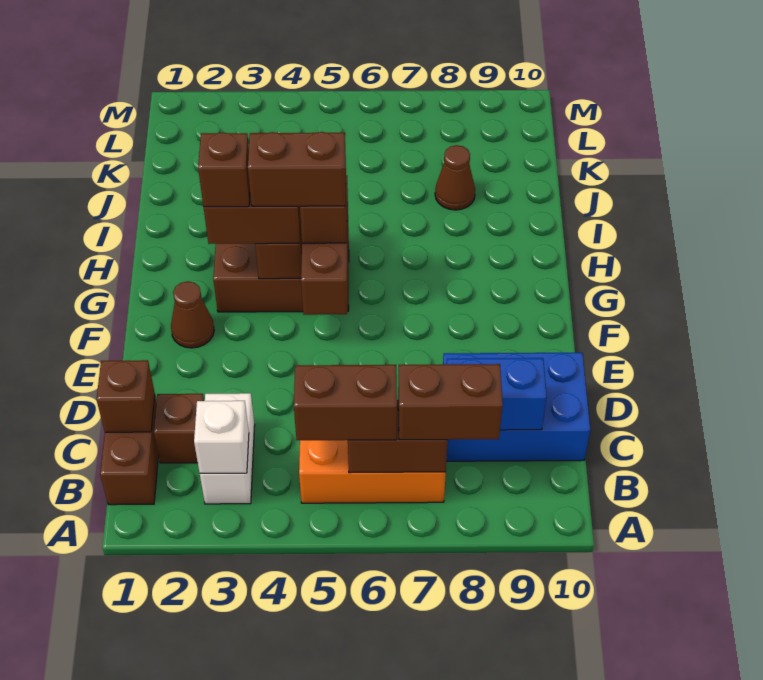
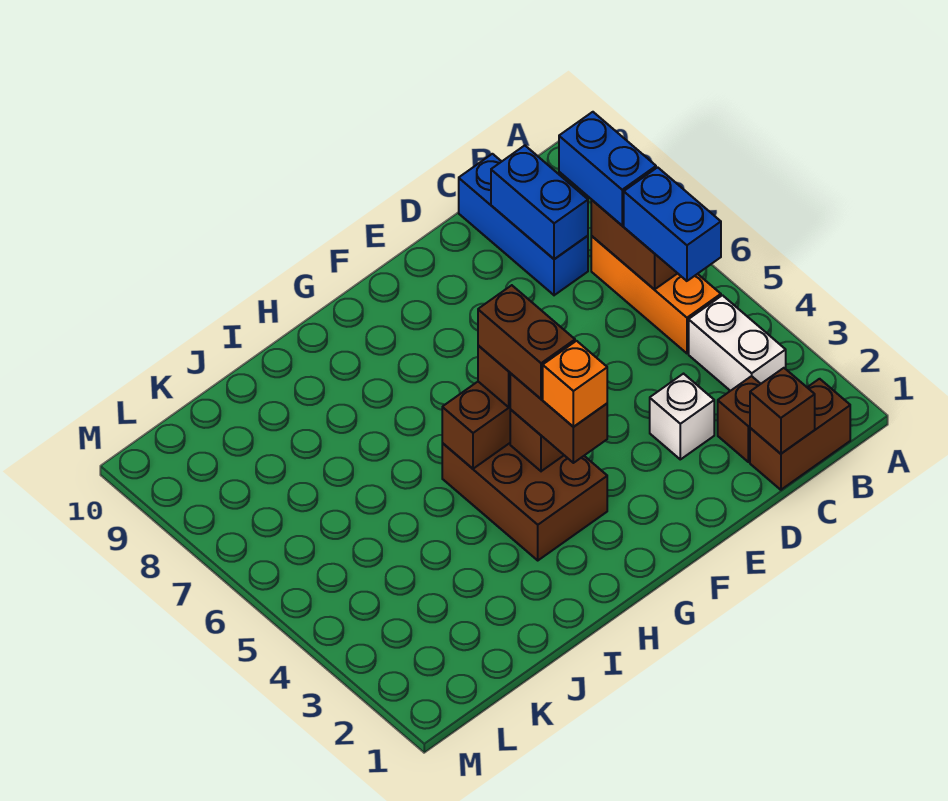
white brick B3:C3 level 1 -> white brick B3:B4 level 1
white brick B3 level 2 -> white brick D3 level 1
brown brick B5:B6 level 3 -> blue brick B5:B6 level 3
brown brick B7:B8 level 3 -> blue brick B7:B8 level 3
blue brick C8:D10 level 1 -> blue brick C8:C10 level 1
brown cone F2 level 1 -> none
brown brick G3 level 4 -> orange brick G3 level 4
brown cone J8 level 1 -> none

